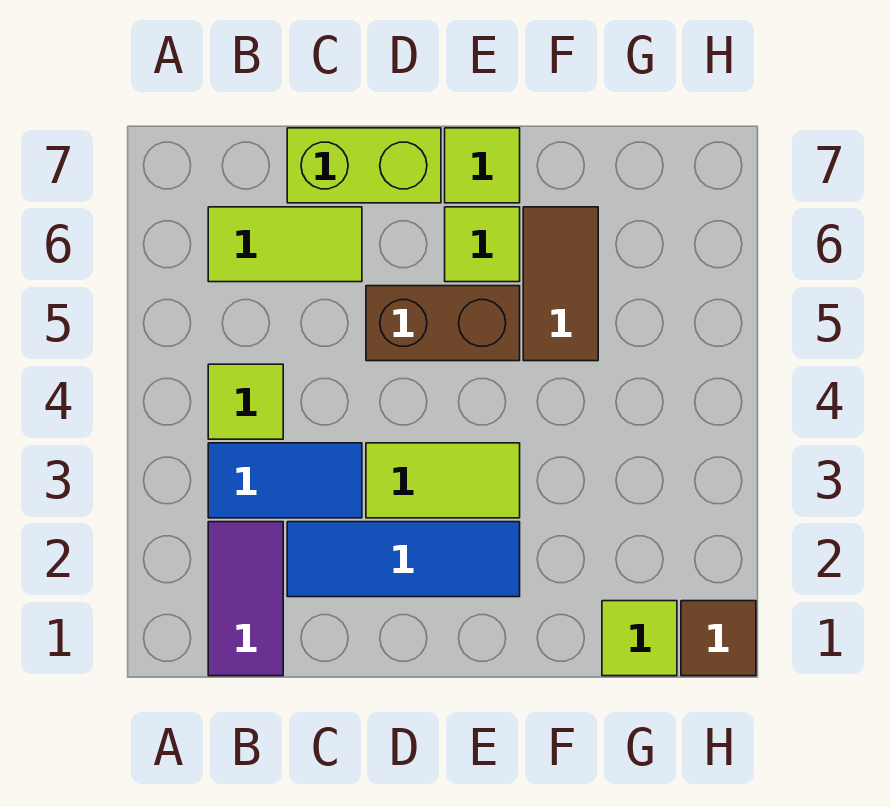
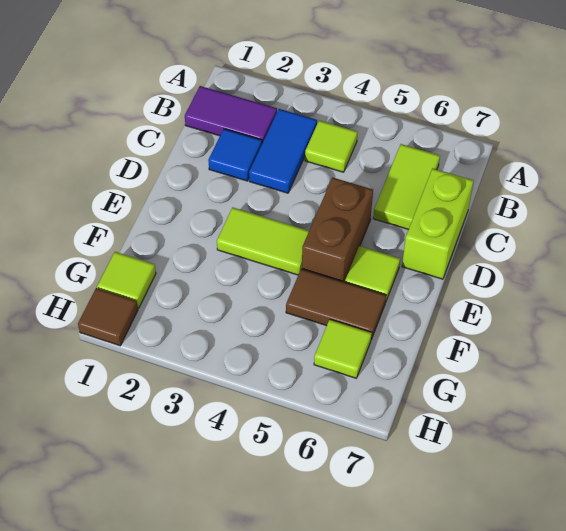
blue tile C2:E2 level 1 -> blue tile C2 level 1
lime tile D3:E3 level 1 -> lime tile E3:E4 level 1
lime tile E7 level 1 -> lime tile G6 level 1

